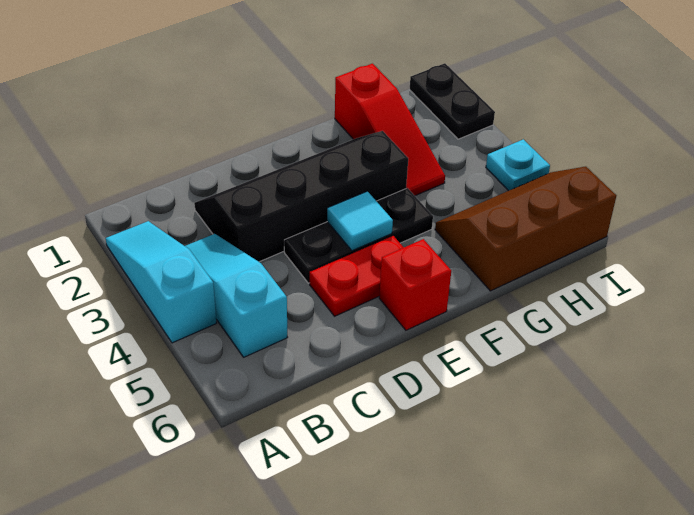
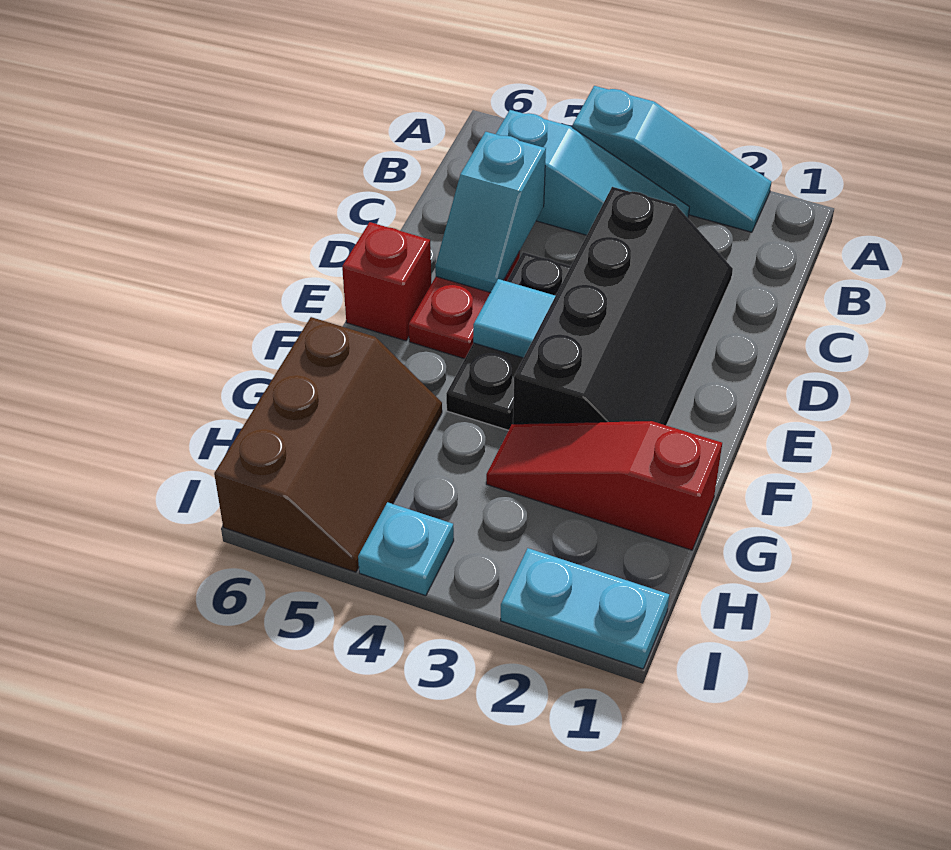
none -> cyan slope C5:D5 level 2 top C
black plate I1:I2 level 1 -> cyan plate I1:I2 level 1

